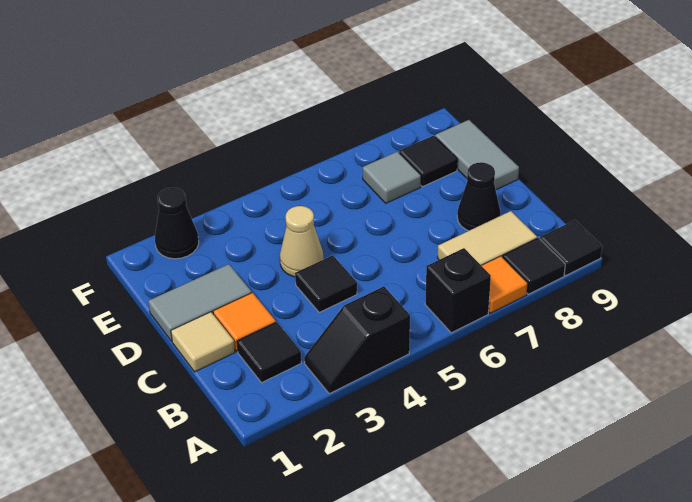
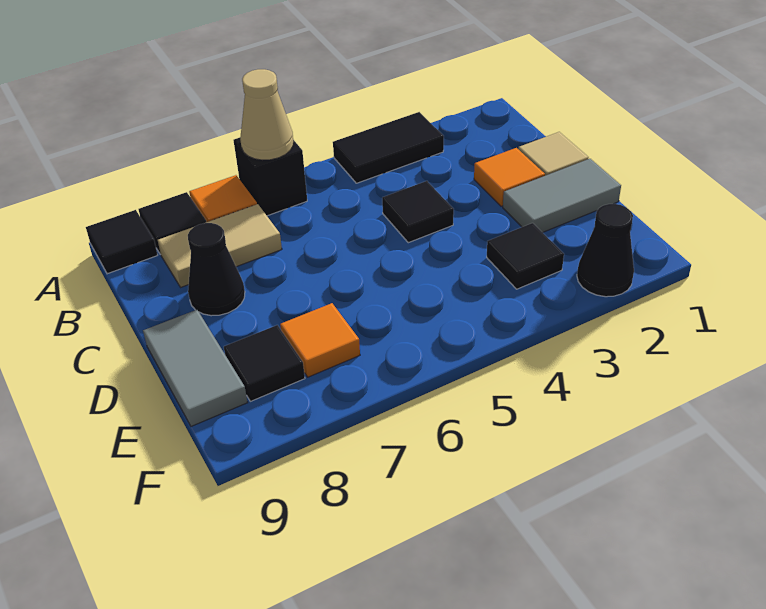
black slope A3:A4 level 1 top 4 -> black tile A3:A4 level 1
black tile B2 level 1 -> black tile E3 level 1
tan cone D4 level 1 -> tan cone A6 level 2
grey tile E7 level 1 -> orange tile E7 level 1

